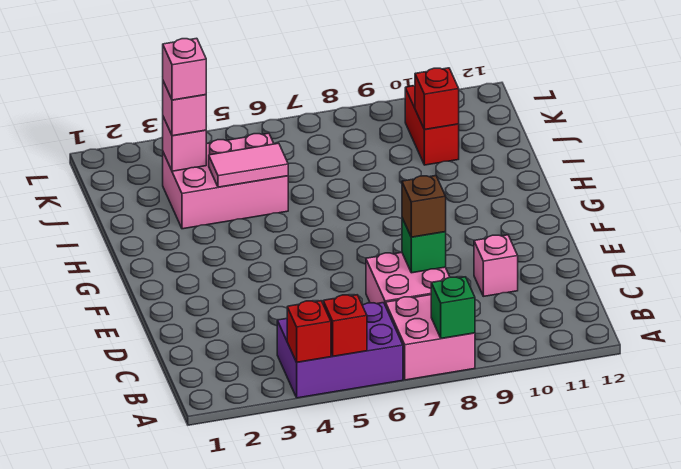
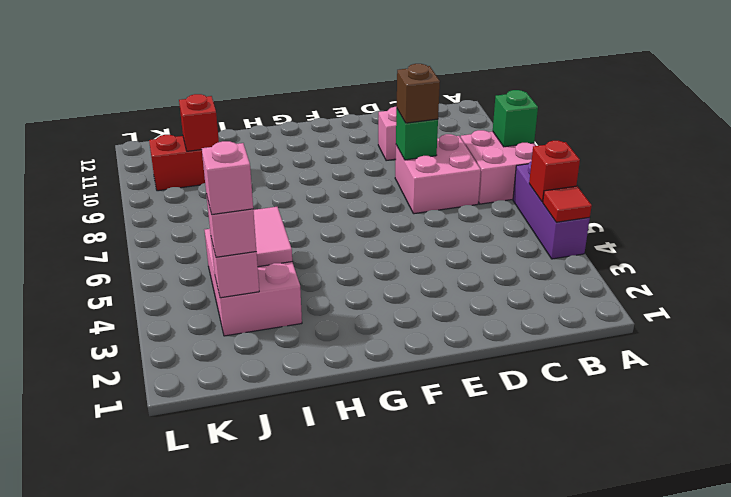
purple brick A4:B6 level 1 -> purple brick A4:A6 level 1
red brick A4 level 2 -> red tile A4 level 2

